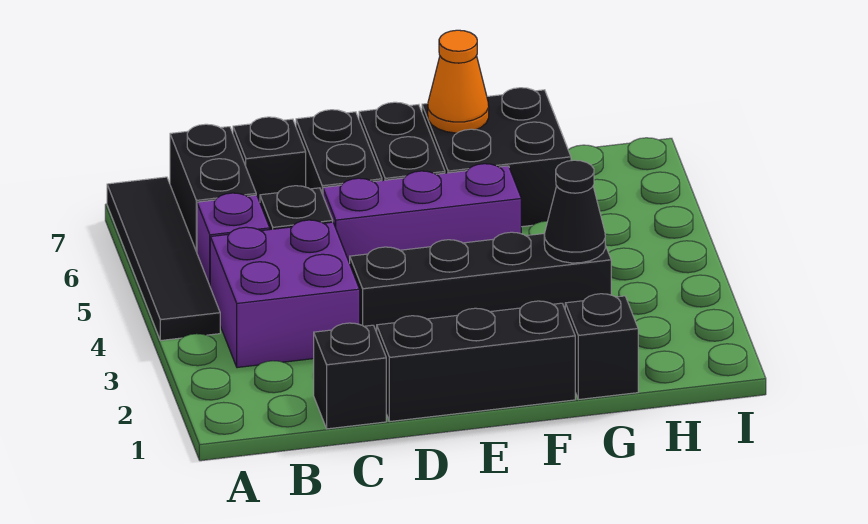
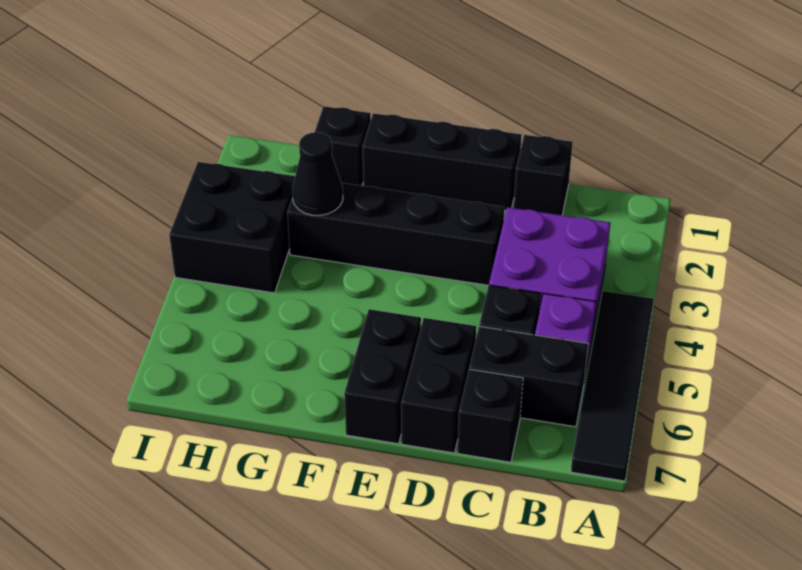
black brick B6:B7 level 1 -> black brick B6:C6 level 1
purple brick D5:F5 level 1 -> none
black brick F6:G7 level 1 -> black brick H3:I4 level 1
orange cone F7 level 2 -> none

